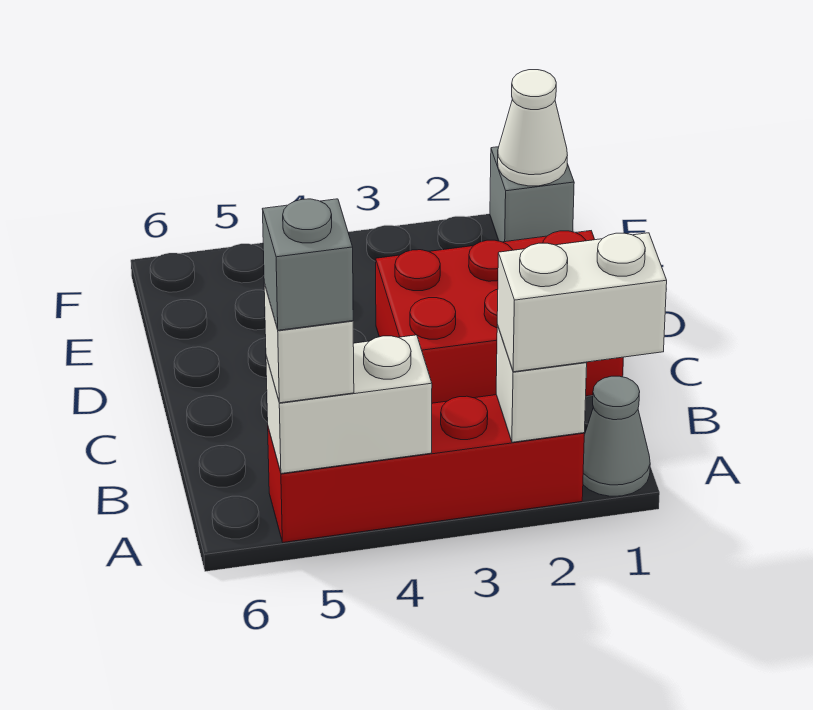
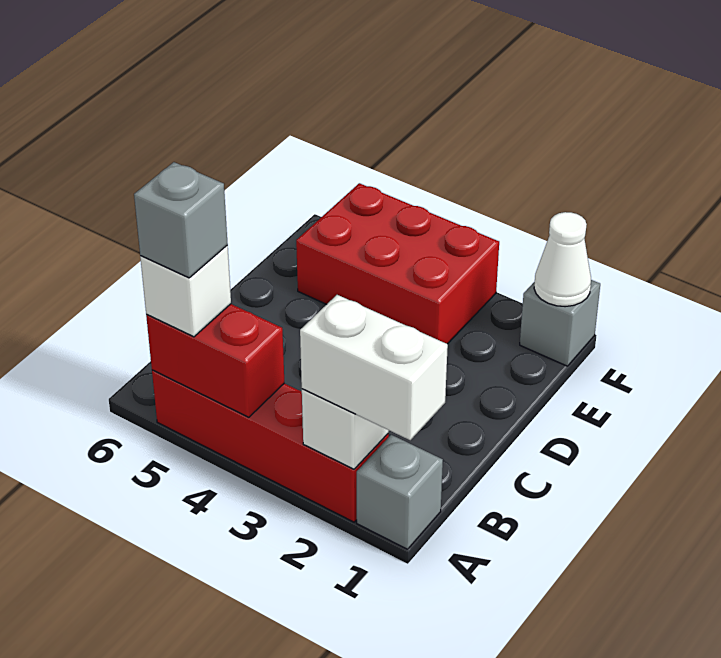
grey cone A1 level 1 -> grey brick A1 level 1
white brick A4:A5 level 2 -> red brick A4:A5 level 2
red brick C1:D3 level 1 -> red brick E3:F5 level 1

